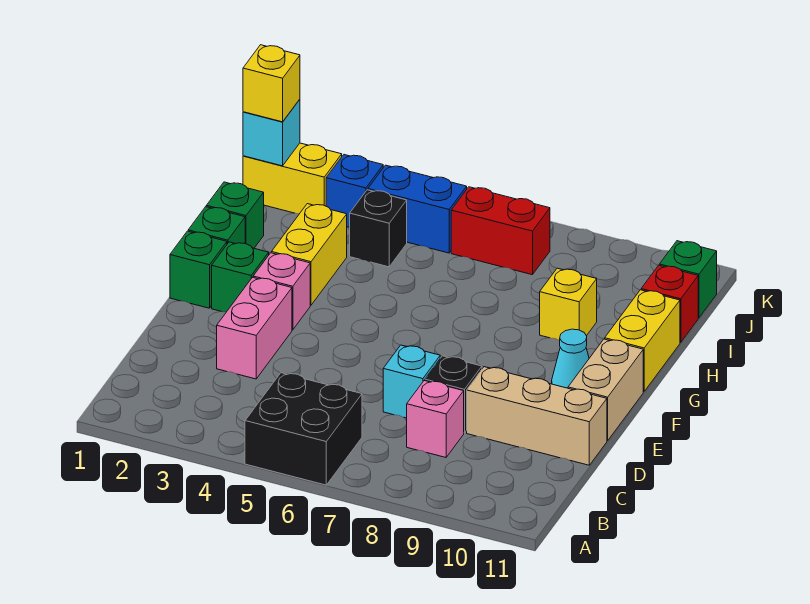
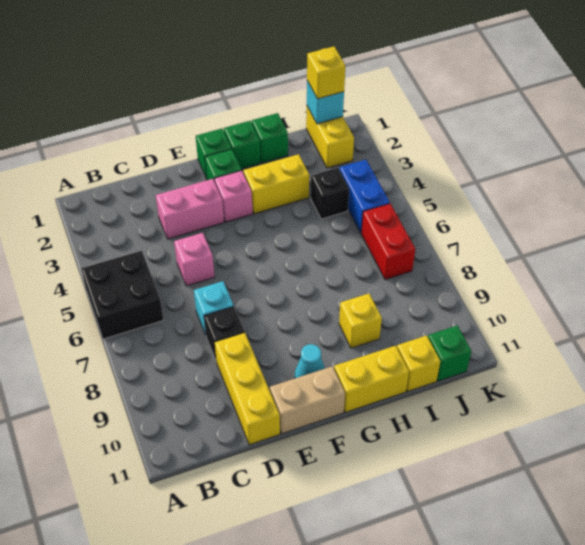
pink brick C8 level 1 -> pink brick D5 level 1
tan brick D9:D11 level 1 -> yellow brick D9:D11 level 1
red brick I11 level 1 -> yellow brick I11 level 1
blue brick J3 level 1 -> none

